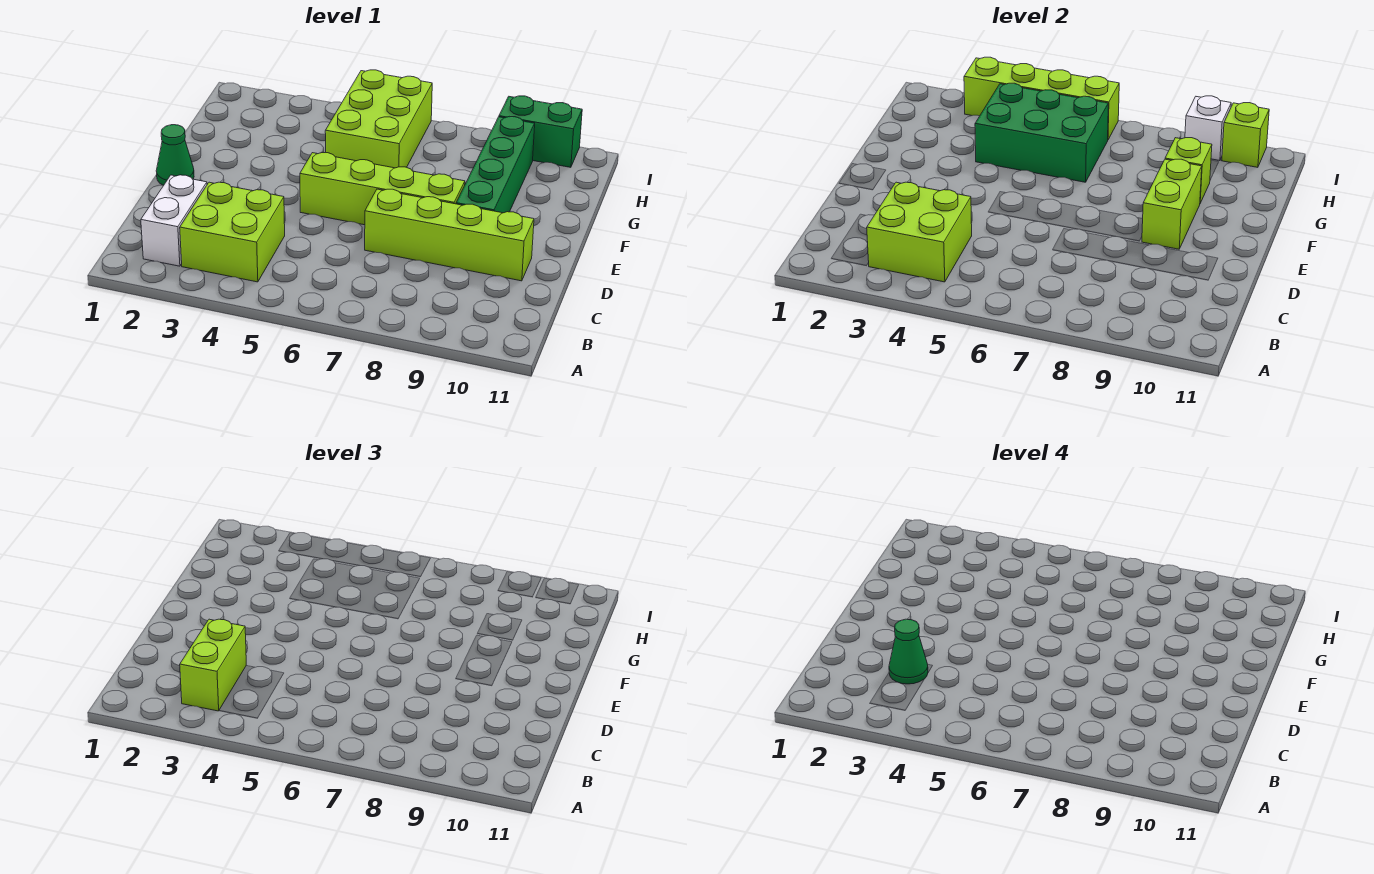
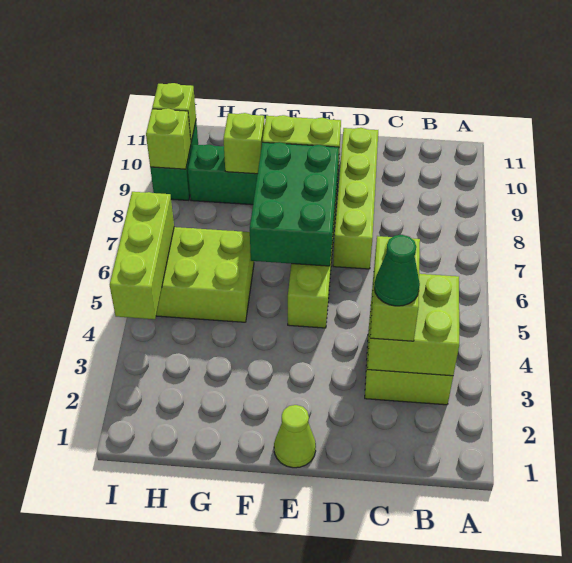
white brick B2:C2 level 1 -> none
lime brick B3:C3 level 3 -> lime brick C3:C4 level 3
green cone E1 level 1 -> lime cone E1 level 1
green brick G4:H6 level 2 -> green brick E6:F8 level 2
lime brick I3:I6 level 2 -> lime brick I4:I6 level 2
white brick I9 level 2 -> lime brick I9 level 2

